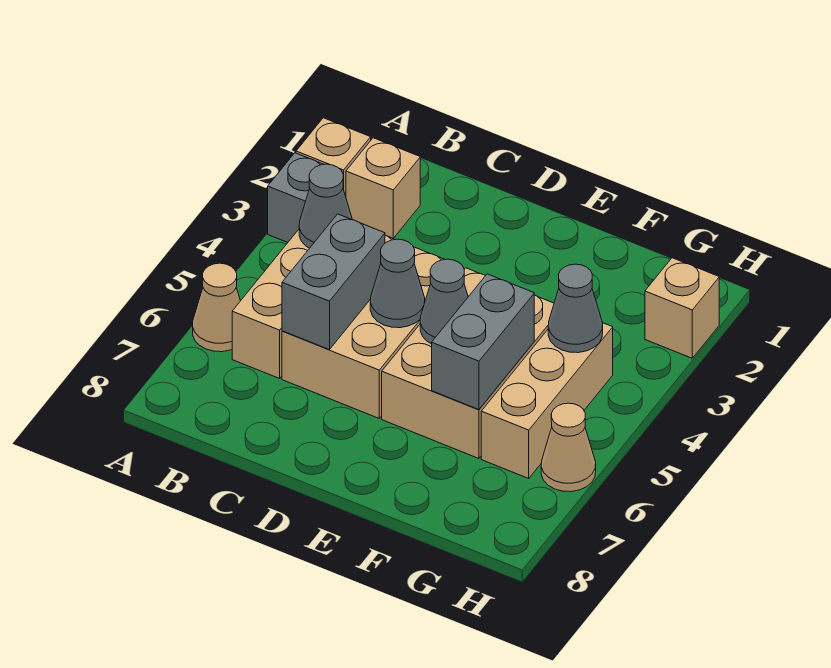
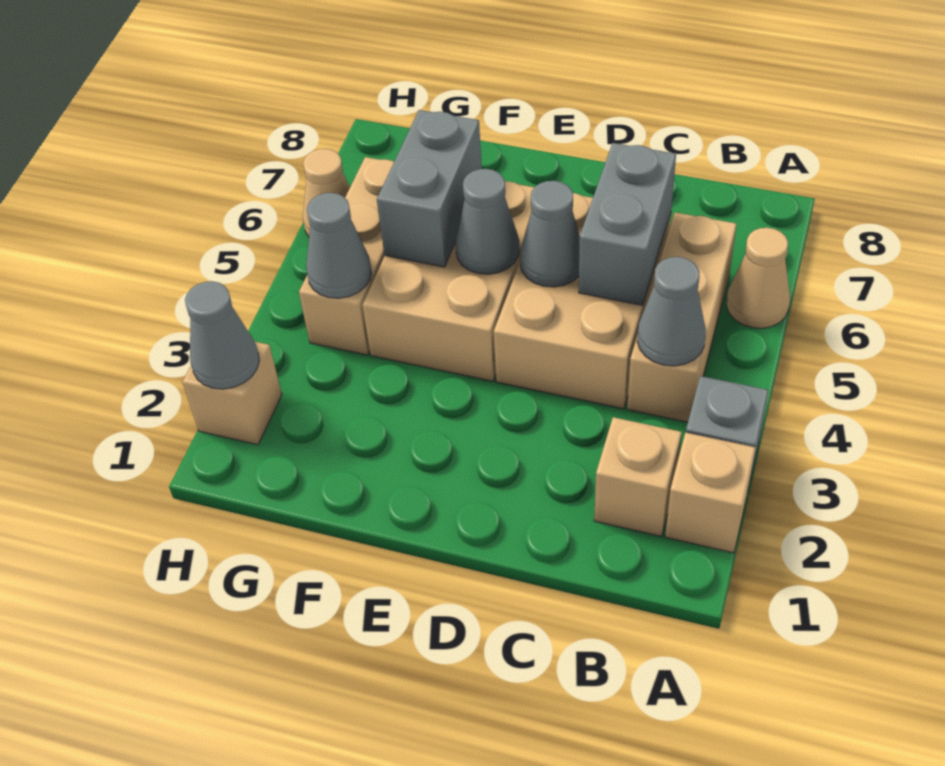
none -> grey cone H2 level 2

